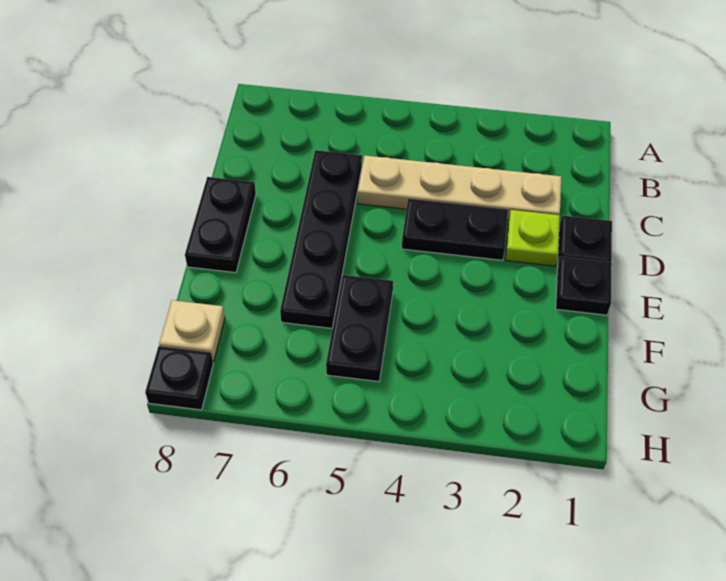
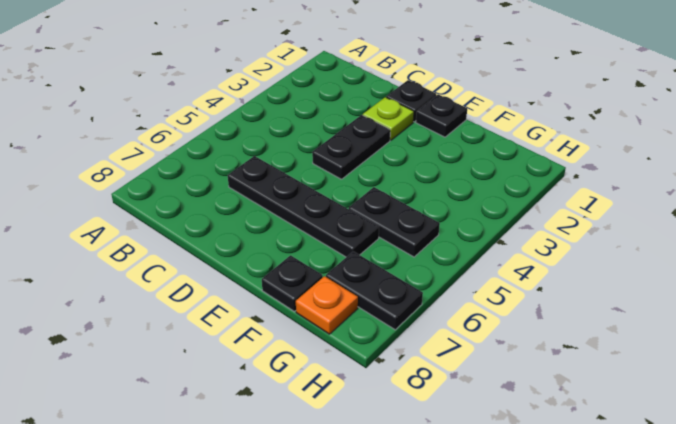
tan plate C2:C5 level 1 -> none
black plate D8:E8 level 1 -> black plate G7:H7 level 1
tan plate G8 level 1 -> orange plate G8 level 1
black plate H8 level 1 -> black plate F8 level 1

